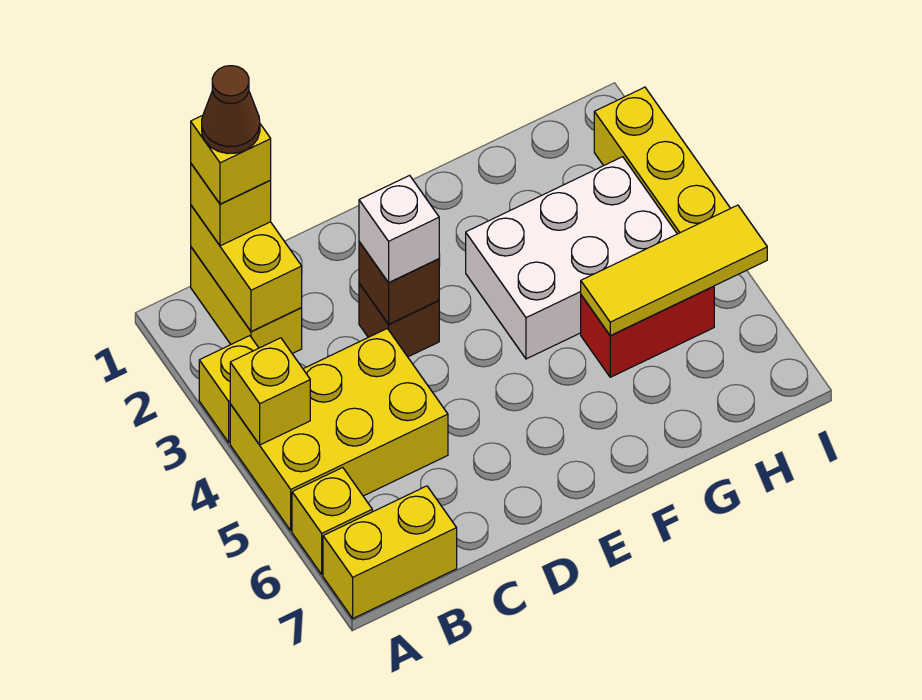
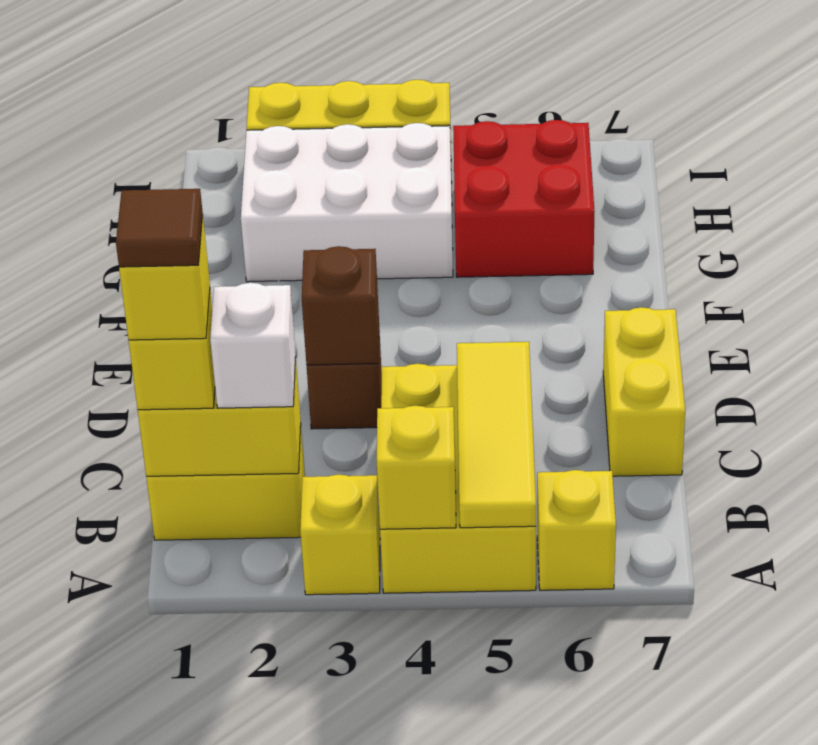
yellow brick A7:B7 level 1 -> yellow brick C7:D7 level 1
brown cone B1 level 5 -> brown tile B1 level 5
white brick D3 level 3 -> white brick B2 level 3
white brick F3:H4 level 1 -> white brick G2:H4 level 1
red brick G5:H5 level 1 -> red brick G5:H6 level 1
yellow tile G5:I5 level 2 -> yellow tile A5:C5 level 2

